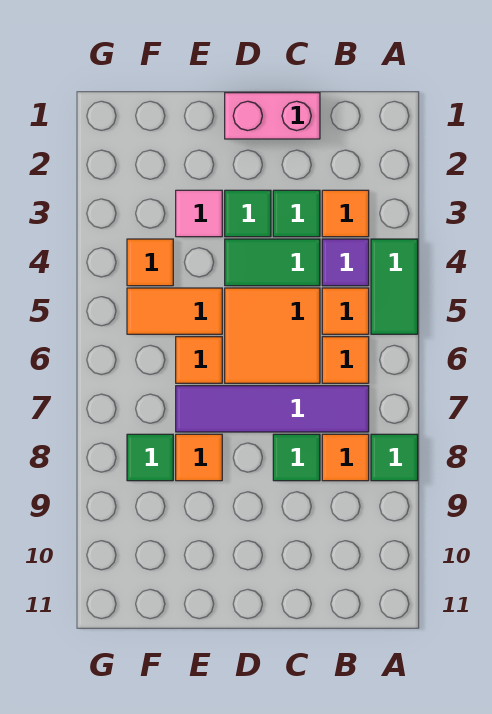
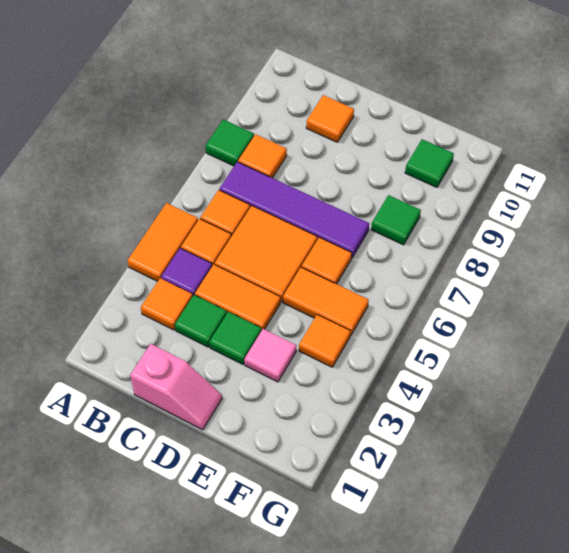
green tile A4:A5 level 1 -> orange tile A4:A5 level 1
pink brick C1:D1 level 1 -> pink slope C1:D1 level 1 top C
green tile C4:D4 level 1 -> orange tile C4:D4 level 1
green tile C8 level 1 -> green tile F10 level 1
orange tile E8 level 1 -> orange tile C10 level 1

